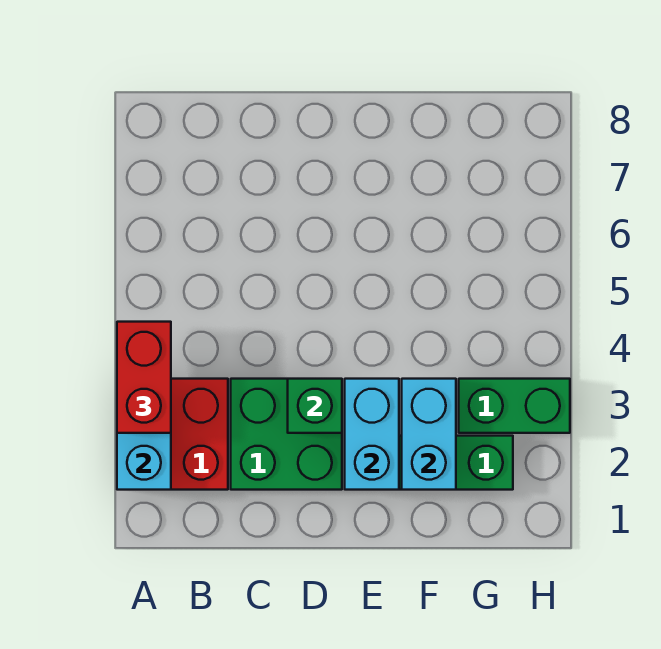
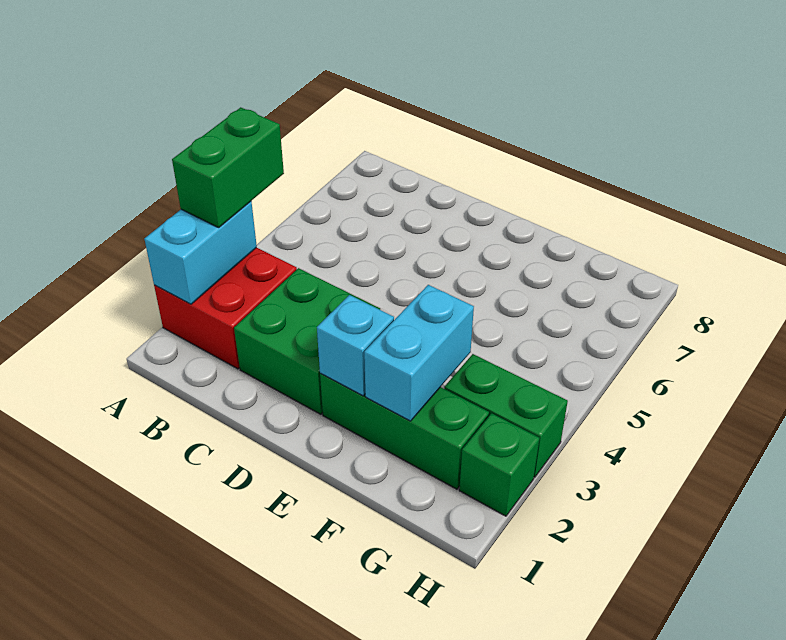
red brick A3:A4 level 3 -> green brick A3:A4 level 3
green brick D3 level 2 -> green brick H2 level 1
cyan brick E2:E3 level 2 -> cyan brick E2 level 2

